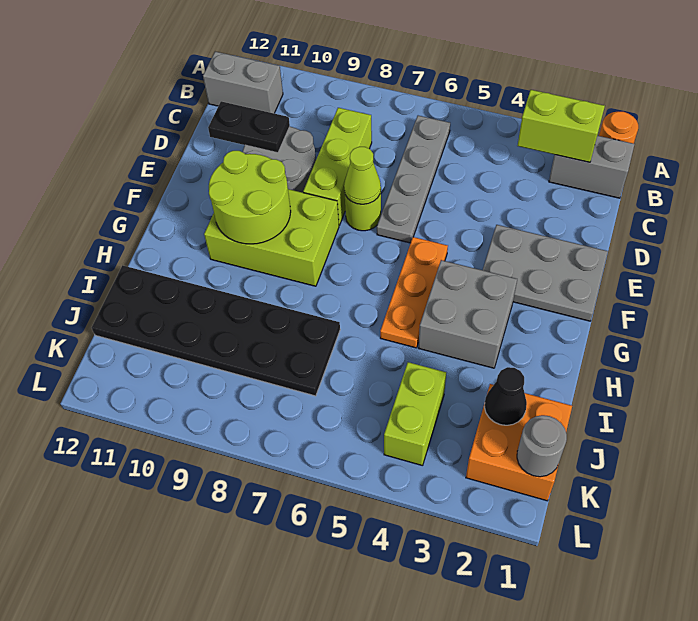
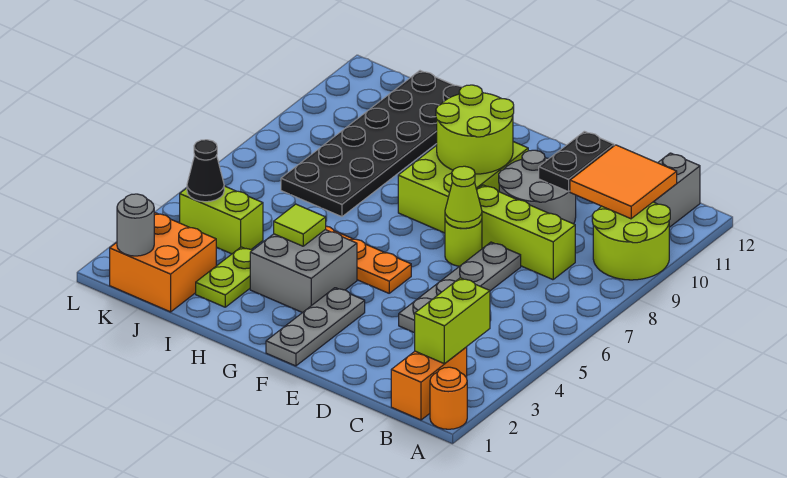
none -> lime round brick A9:B10 level 1
grey brick B1:B2 level 1 -> orange brick B1:B2 level 1
grey plate B6:E6 level 1 -> grey plate D4:D7 level 1
none -> orange tile B10:C11 level 2
grey plate E1:F3 level 1 -> grey plate F1:F3 level 1
none -> lime tile H4 level 2
none -> lime plate I2:I3 level 1
black cone J2 level 2 -> black cone K4 level 2

